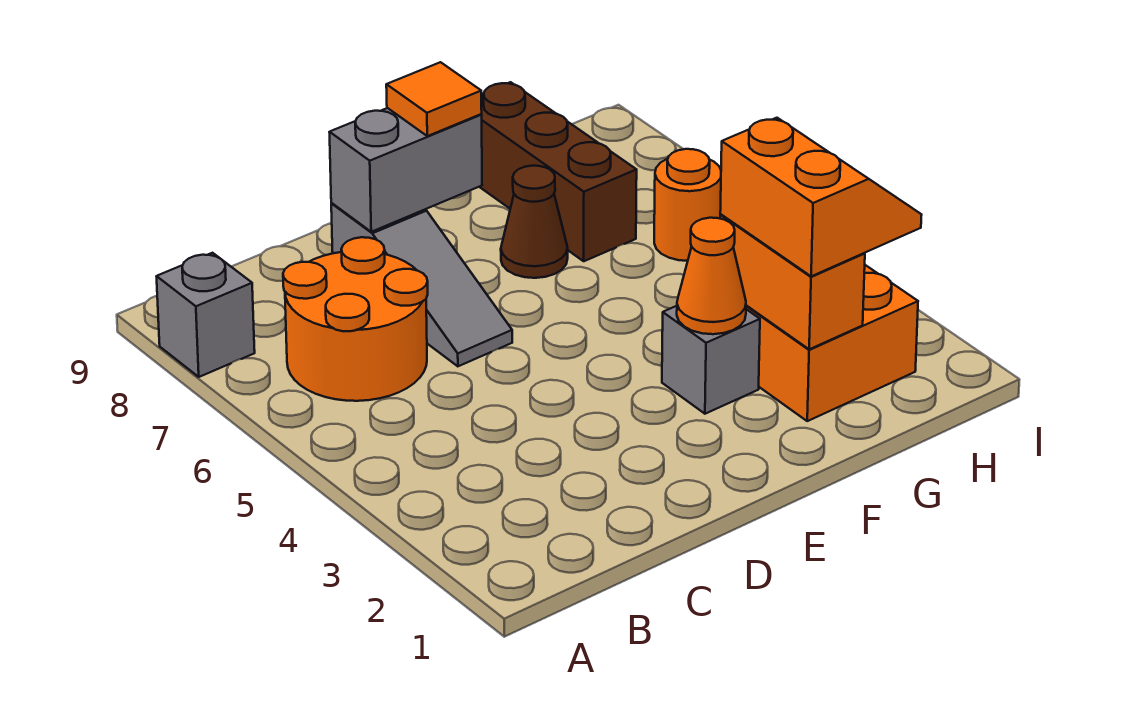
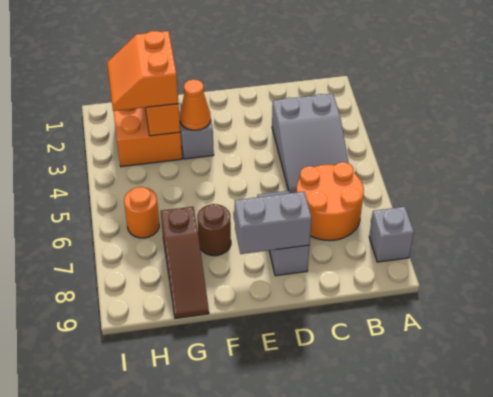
none -> grey slope B3:C5 level 1 top 3
orange tile E8 level 3 -> none
brown cone F7 level 1 -> brown round brick F7 level 1
brown brick G7:G9 level 1 -> brown slope G7:G9 level 1 top 7

